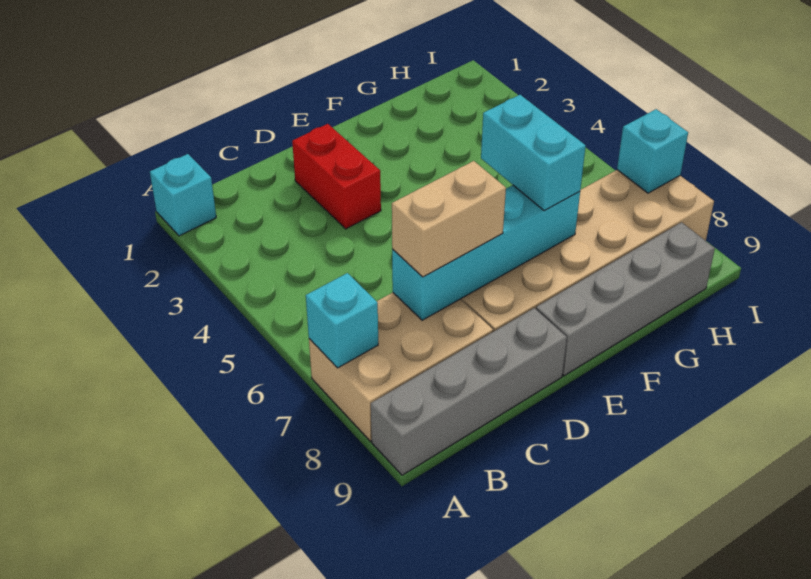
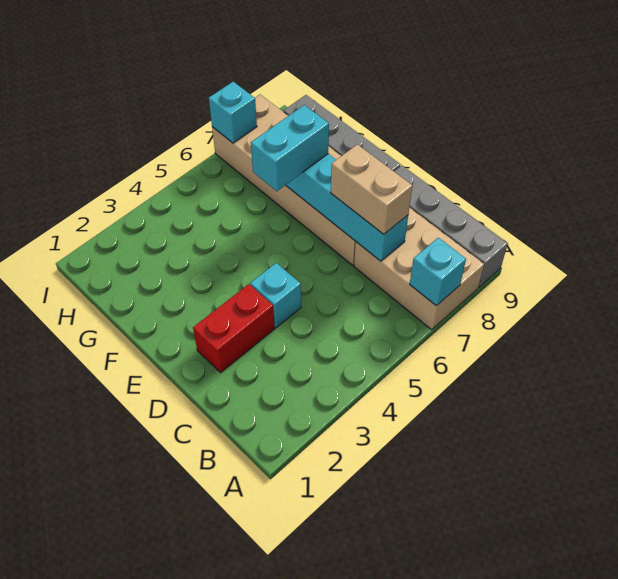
cyan brick A1 level 1 -> cyan brick D4 level 1

